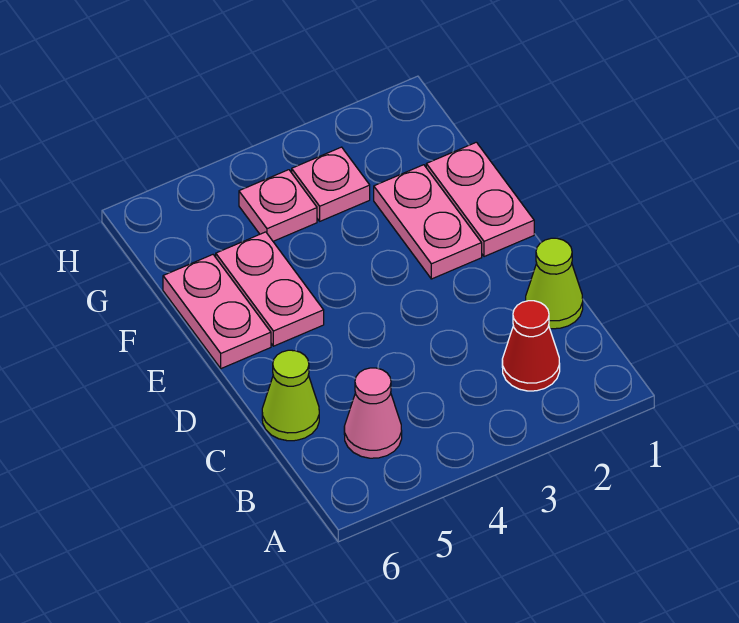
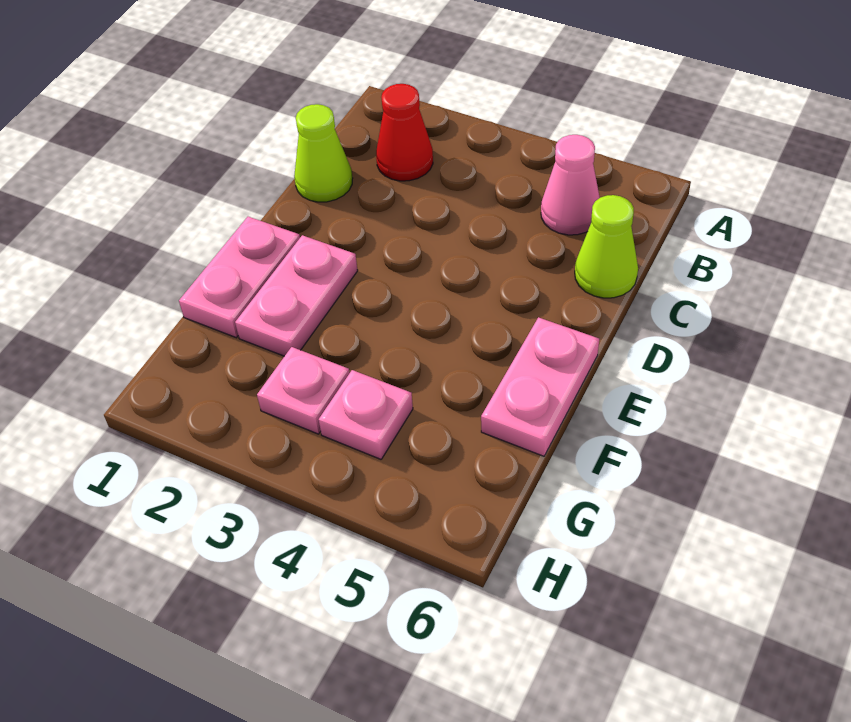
pink plate E5:F5 level 1 -> none

